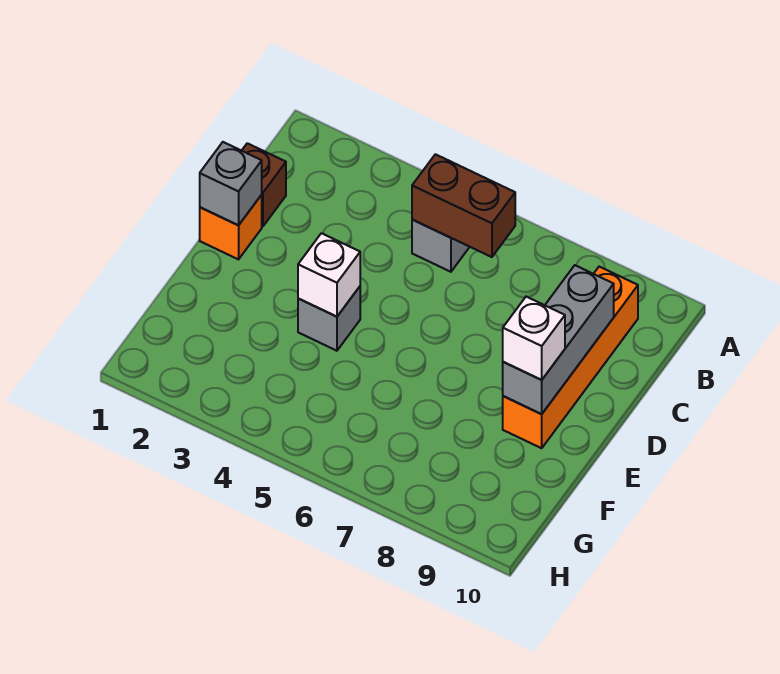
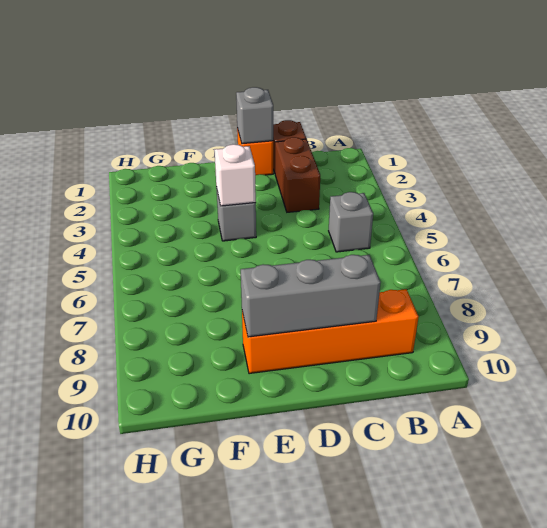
brown brick B5:B6 level 2 -> brown brick C2:C3 level 1
white brick E9 level 3 -> none

